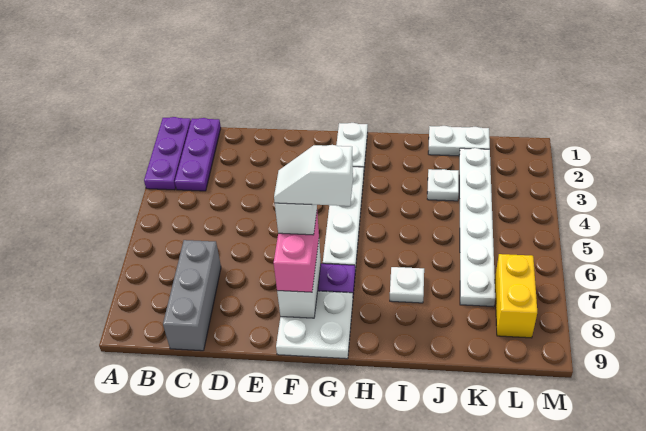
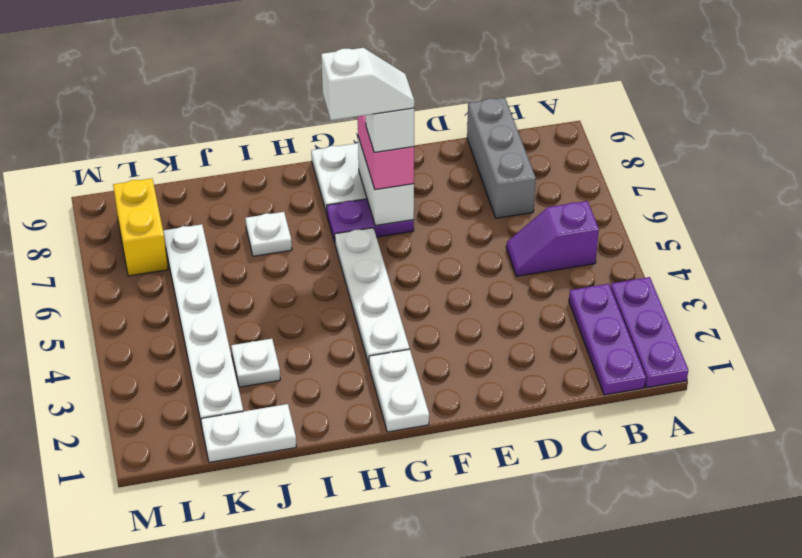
none -> purple slope B5:C5 level 1 top B

